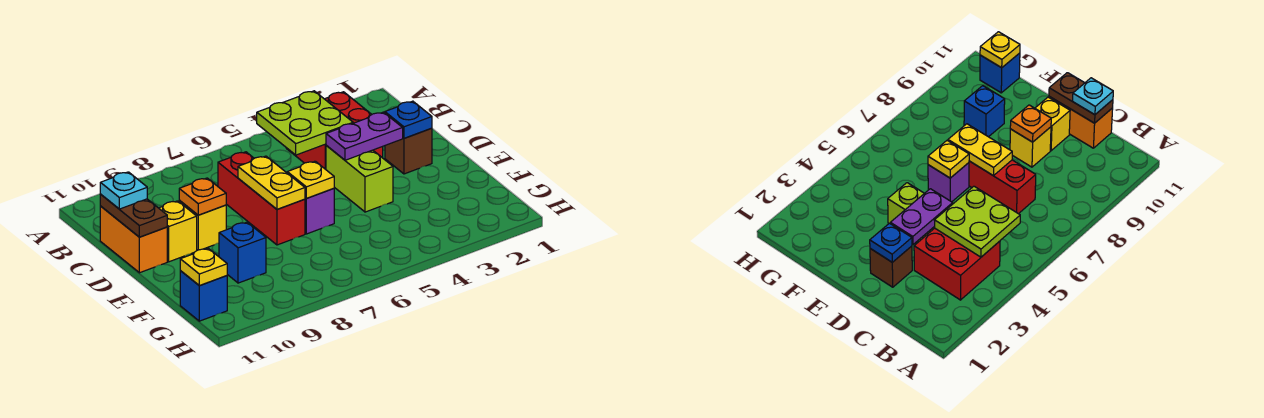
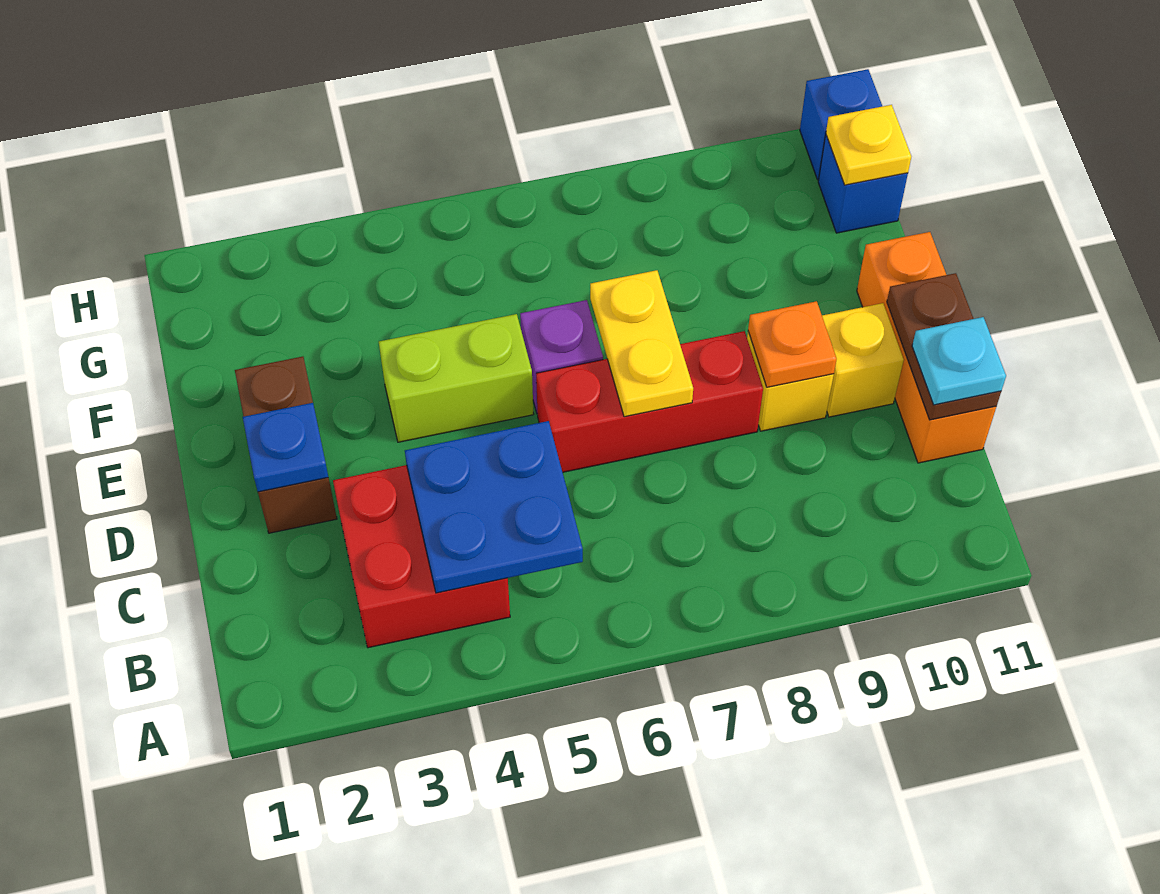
lime plate B4:C5 level 2 -> blue plate B4:C5 level 2
red brick C7:E7 level 1 -> red brick D6:D8 level 1
orange brick C11:D11 level 1 -> orange brick C11:E11 level 1
brown brick D2 level 1 -> brown brick D2:E2 level 1
purple plate D3:D4 level 2 -> none
lime brick D4:E4 level 1 -> lime brick E4:E5 level 1
yellow plate E6 level 2 -> none
blue brick F9 level 1 -> blue brick H11 level 1

